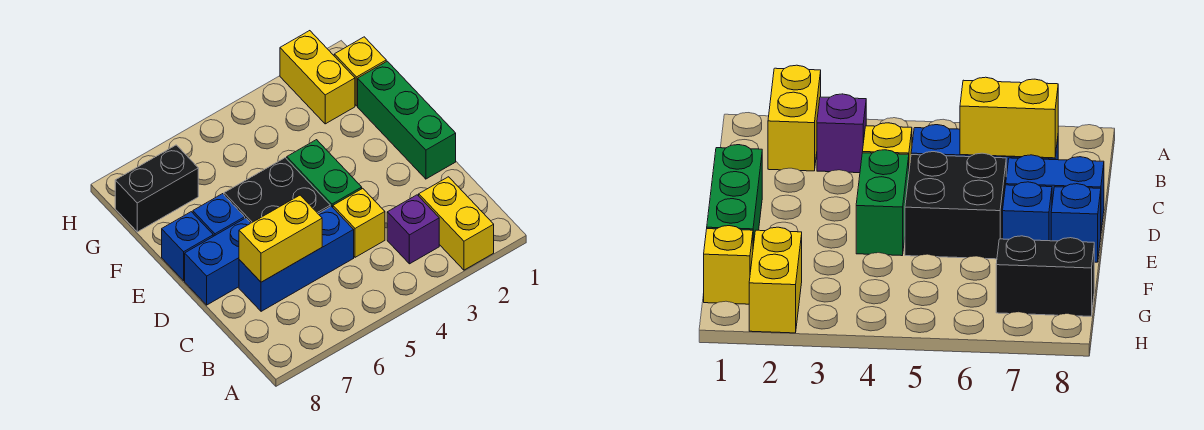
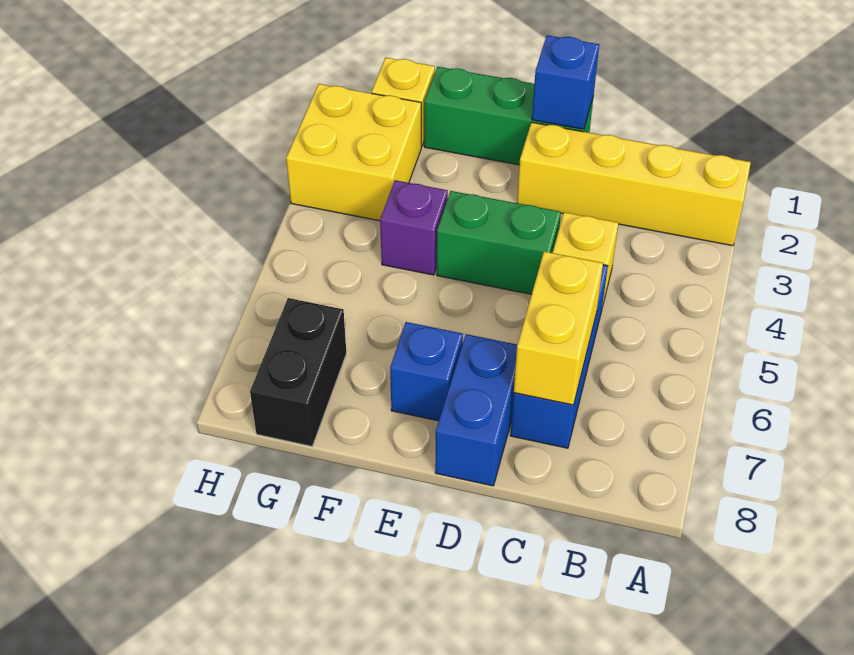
yellow brick A2:B2 level 1 -> yellow brick A2:D2 level 1
purple brick B3 level 1 -> purple brick F4 level 1
black brick D5:E6 level 1 -> none
blue brick E8 level 1 -> blue brick D1 level 2
yellow brick G2:H2 level 1 -> yellow brick G2:H3 level 1

